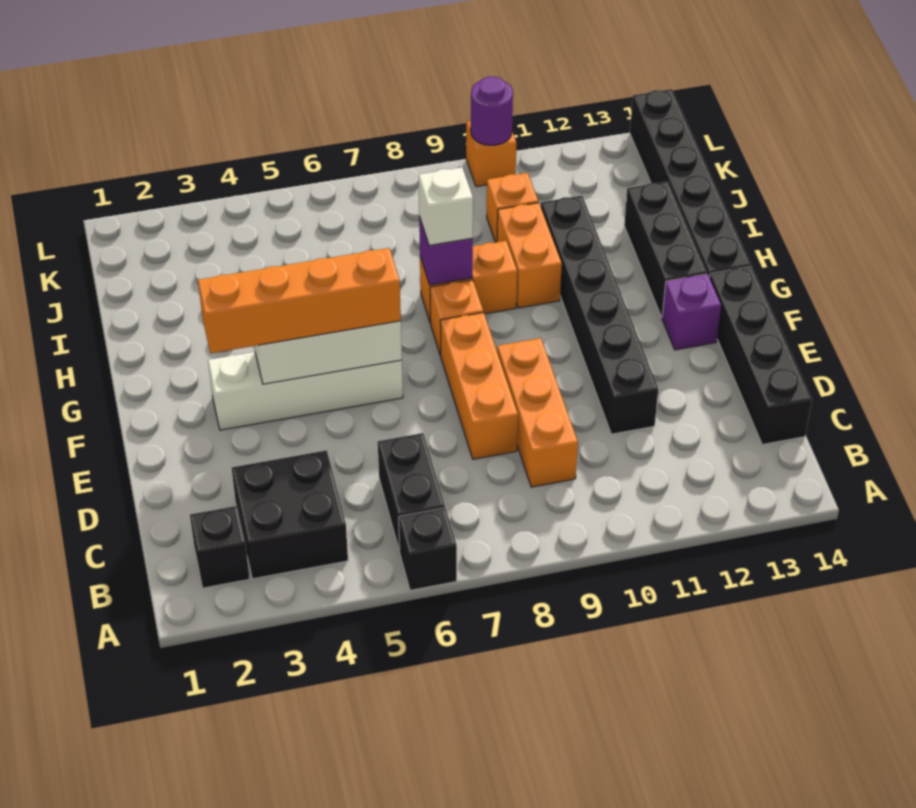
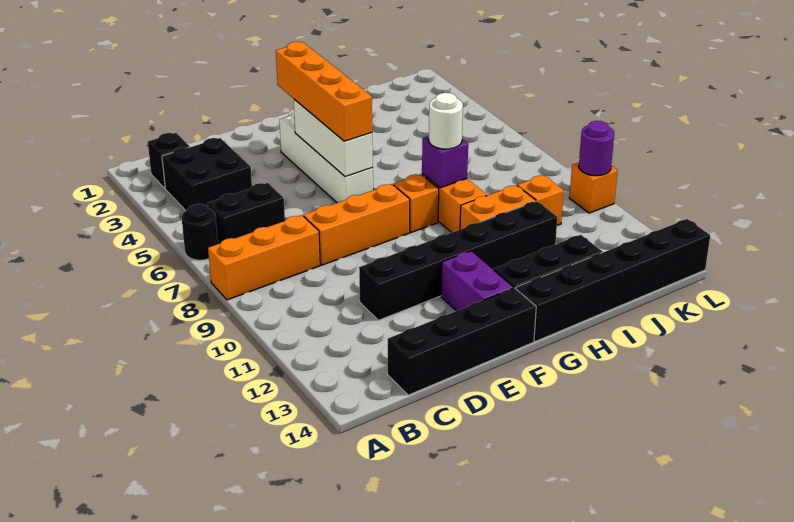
black brick A6 level 1 -> black round brick A6 level 1
orange brick C9:E9 level 1 -> orange brick A8:C8 level 1
purple brick F13 level 1 -> purple brick F12:F13 level 1
white brick H8 level 3 -> white round brick H8 level 3

